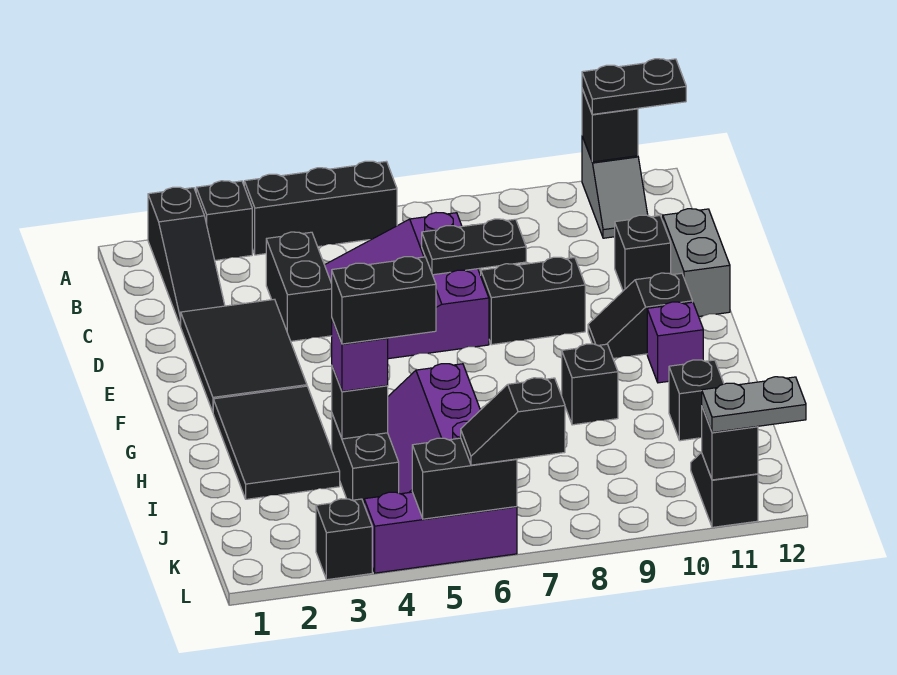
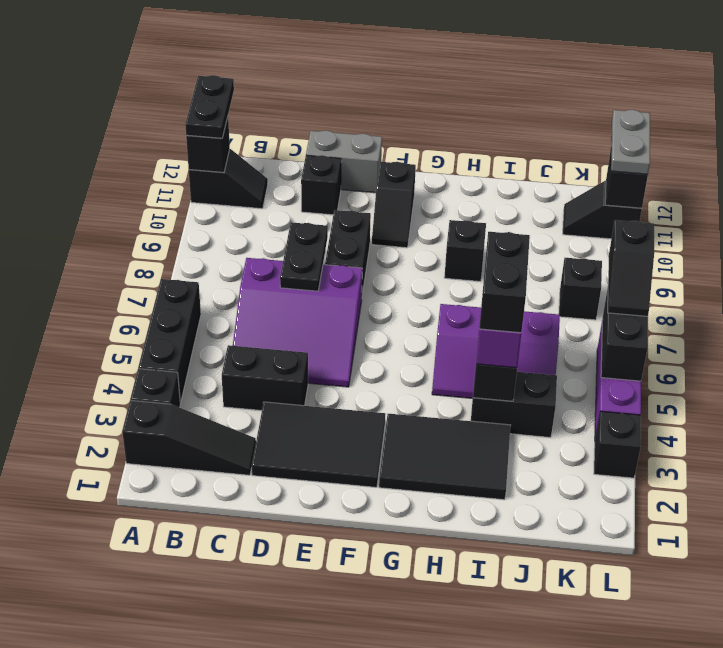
grey slope A11:B11 level 1 top A -> black slope A11:B11 level 1 top A
purple brick G11 level 1 -> none
black brick I11 level 1 -> black brick K8 level 1

